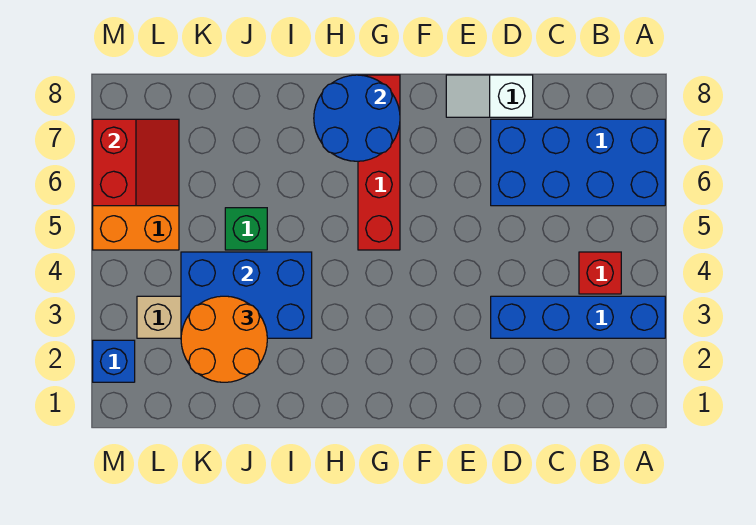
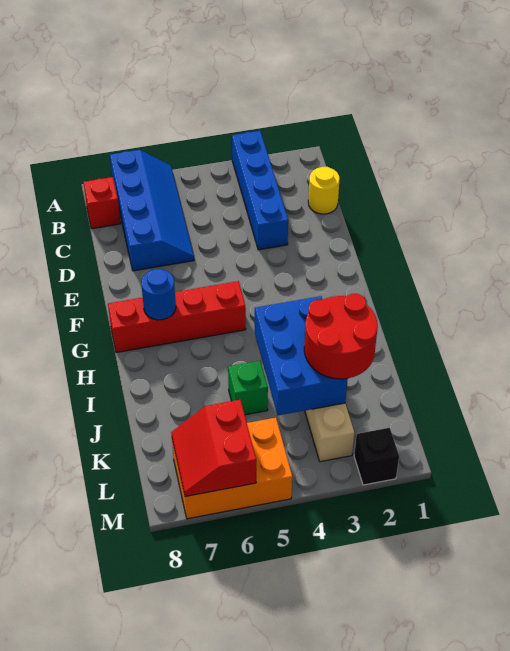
blue brick A6:D7 level 1 -> blue slope A6:D7 level 1 top 7
red brick B4 level 1 -> red brick B8 level 1
none -> yellow round brick C1 level 1
white slope D8:E8 level 1 top D -> none
blue round brick G7:H8 level 2 -> blue round brick G7 level 2
orange round brick J2:K3 level 3 -> red round brick J2:K3 level 3
red slope L6:M7 level 2 top M -> red slope L6:M7 level 2 top 6
blue brick M2 level 1 -> black brick M2 level 1

